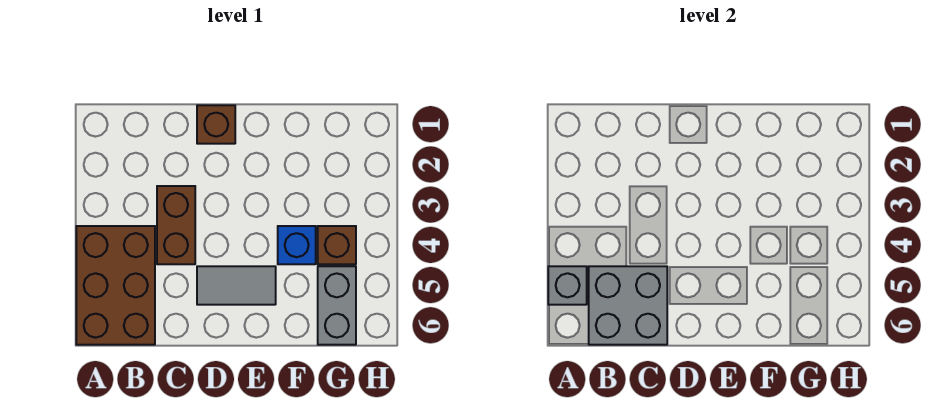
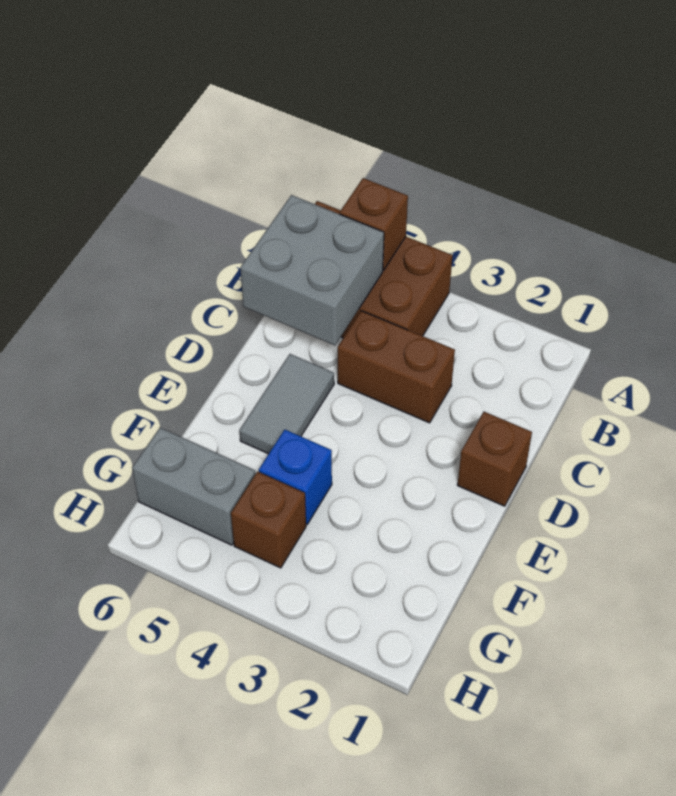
grey brick A5 level 2 -> brown brick A5 level 2

